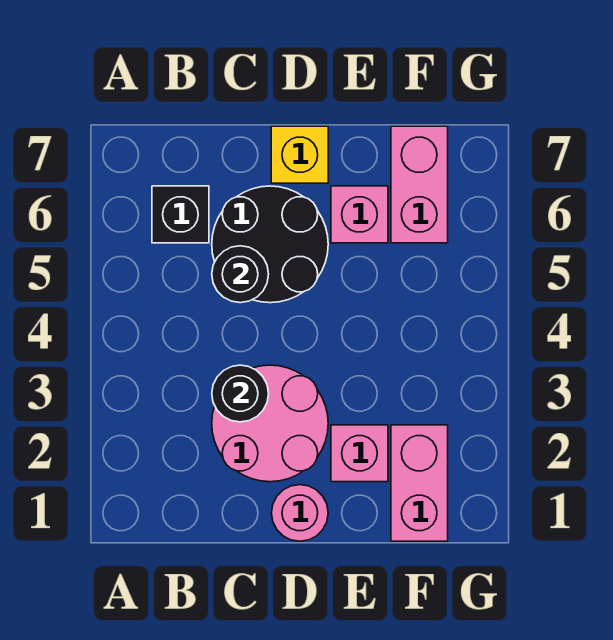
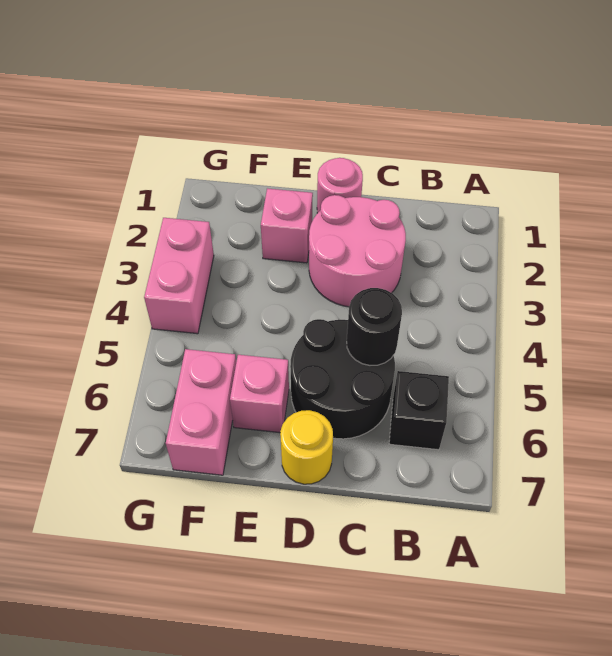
black round brick C3 level 2 -> none
yellow brick D7 level 1 -> yellow round brick D7 level 1
pink brick F1:F2 level 1 -> pink brick G3:G4 level 1

